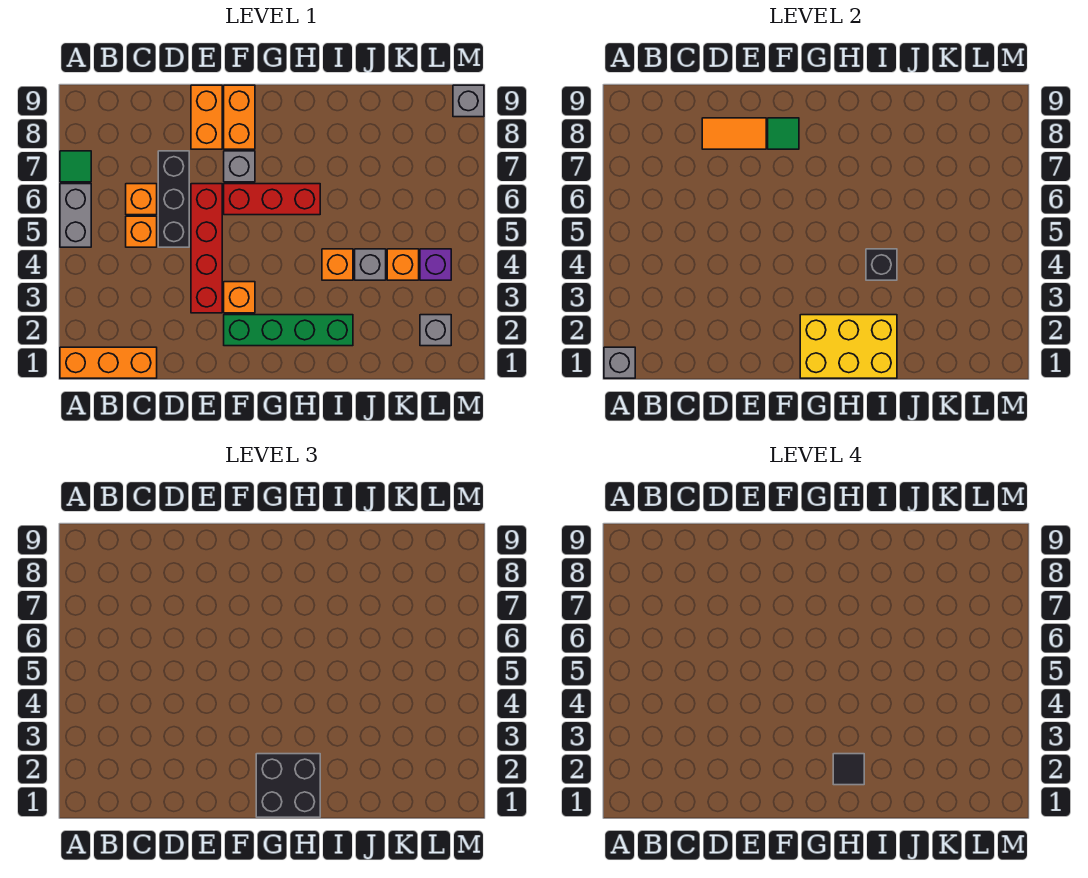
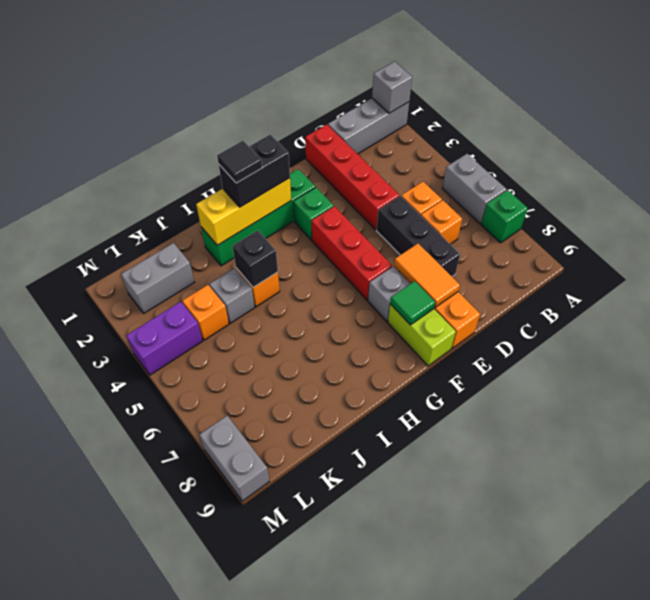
orange brick A1:C1 level 1 -> grey brick A1:C1 level 1
green tile A7 level 1 -> green brick A7 level 1
orange tile D8:E8 level 2 -> orange tile E7:E8 level 2
red brick E3:E6 level 1 -> red brick D1:D4 level 1
orange brick F3 level 1 -> green brick F3 level 1
red brick F6:H6 level 1 -> red brick F4:F6 level 1
orange brick F8:F9 level 1 -> lime brick F8:F9 level 1
yellow brick G1:I2 level 2 -> yellow brick G2:I2 level 2
black brick G1:H2 level 3 -> black brick G2:H2 level 3
grey brick L2 level 1 -> grey brick K2:L2 level 1
purple brick L4 level 1 -> purple brick L4:M4 level 1
grey brick M9 level 1 -> grey brick M8:M9 level 1

